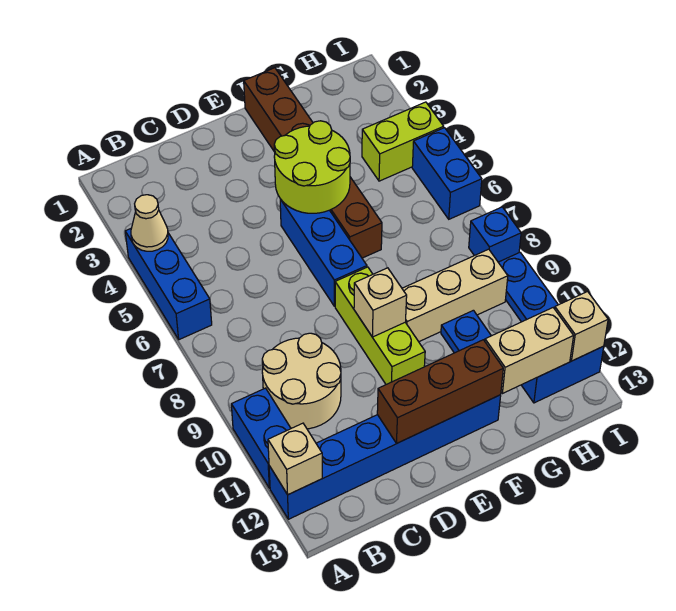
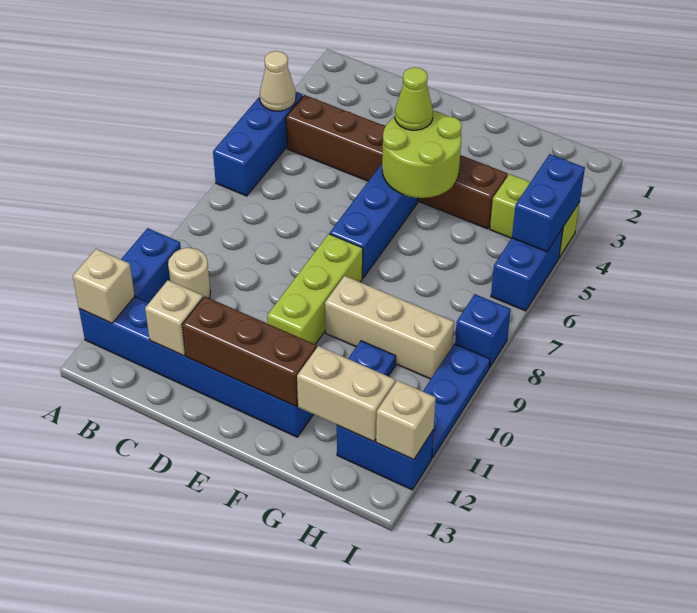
tan round brick B9:C10 level 1 -> tan round brick B10 level 1
none -> lime cone E4 level 3
tan brick E9 level 2 -> tan brick C12 level 2
brown brick F1:F6 level 1 -> brown brick B4:G4 level 1
none -> blue brick I4:I5 level 2

